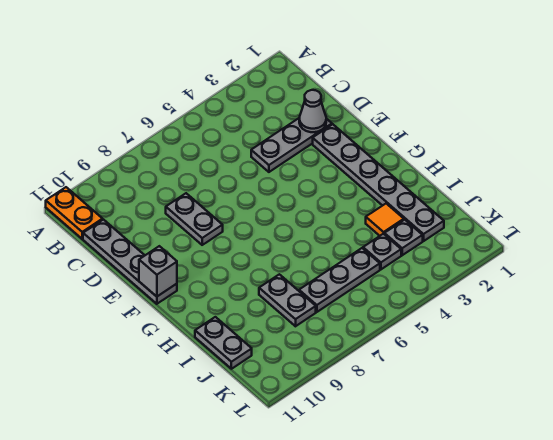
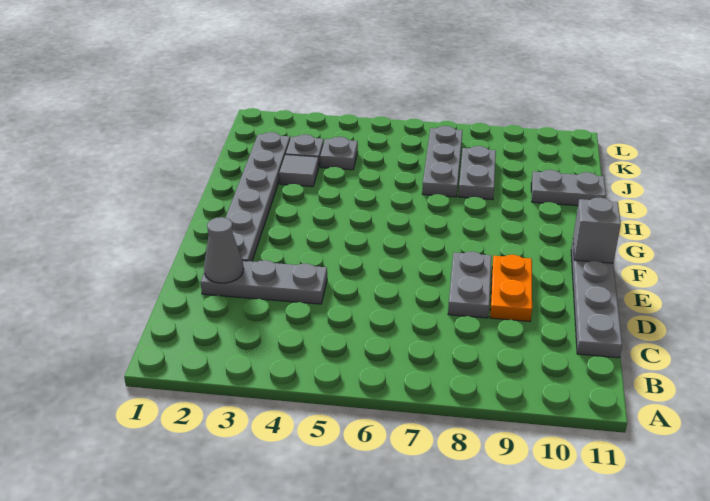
orange plate A11:B11 level 1 -> orange plate D9:E9 level 1
orange tile I3 level 1 -> grey tile I3 level 1
grey plate I11:J11 level 1 -> grey plate I10:I11 level 1
grey plate J5:J7 level 1 -> grey plate I7:K7 level 1

